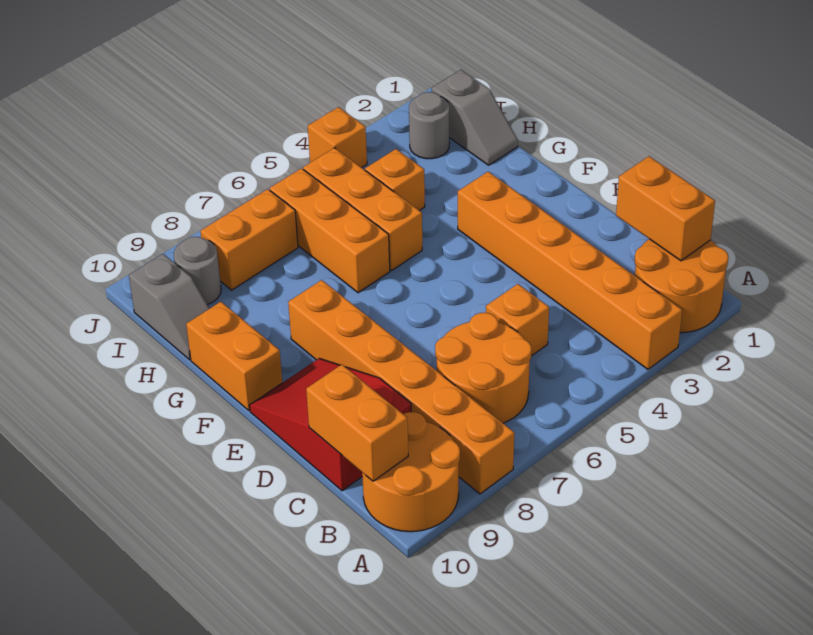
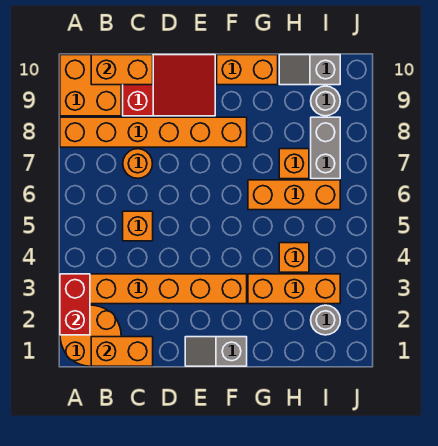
none -> red brick A2:A3 level 2
orange round brick A9:B10 level 1 -> orange brick A9:B10 level 1
orange round brick B6:C7 level 1 -> orange round brick C7 level 1
orange brick G5:I5 level 1 -> orange brick G3:I3 level 1
grey slope H1:I1 level 1 top I -> grey slope E1:F1 level 1 top F
orange brick I7:I8 level 1 -> grey brick I7:I8 level 1
orange brick J4 level 1 -> orange brick H7 level 1

